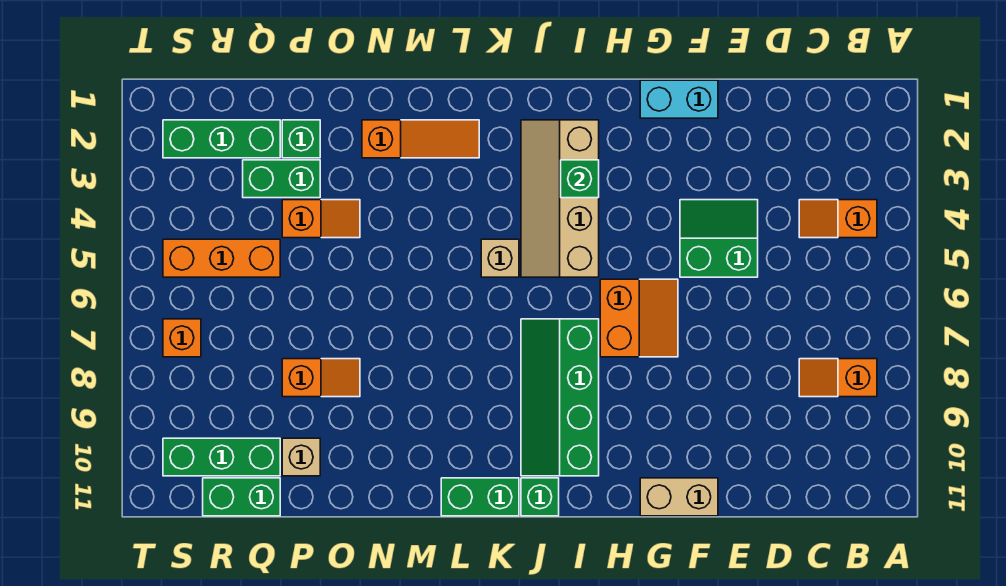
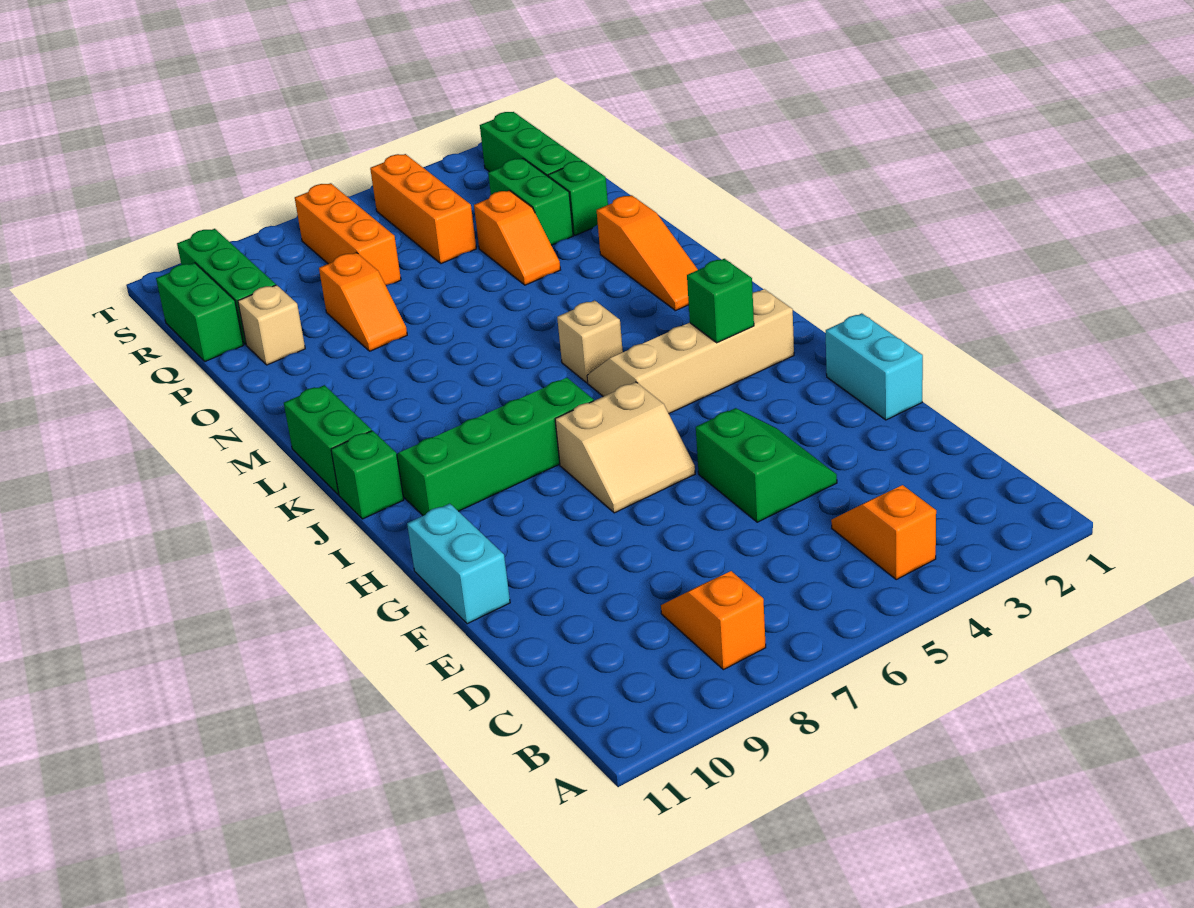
tan brick F11:G11 level 1 -> cyan brick F11:G11 level 1
orange slope G6:H7 level 1 top H -> tan slope G6:H7 level 1 top H
orange brick S7 level 1 -> orange brick Q7:S7 level 1

